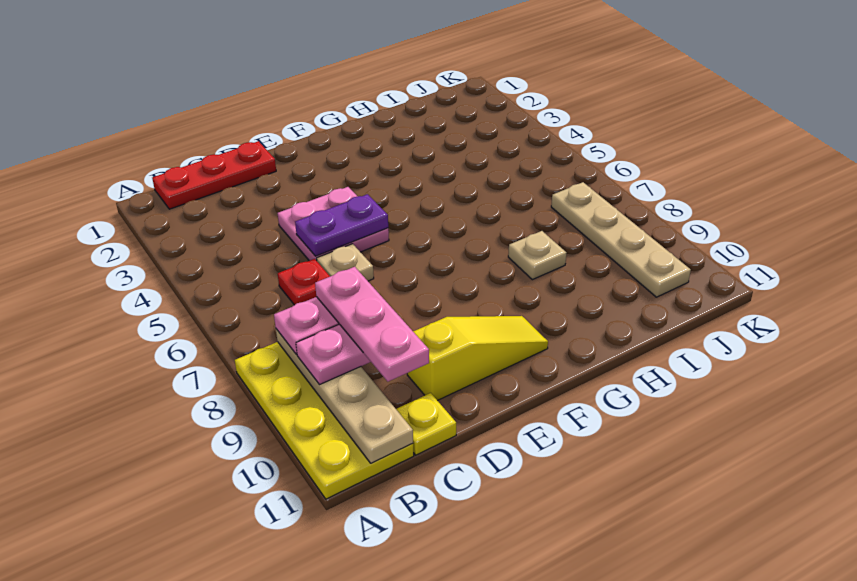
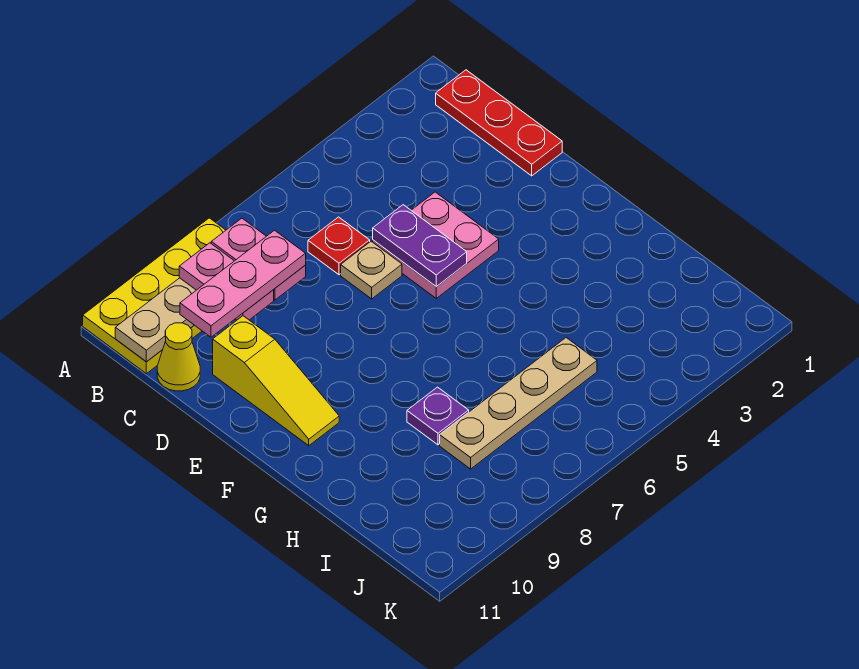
yellow plate C11 level 1 -> yellow cone C11 level 1
tan plate H8 level 1 -> purple plate H8 level 1
tan plate J7:J10 level 1 -> tan plate I5:I8 level 1

